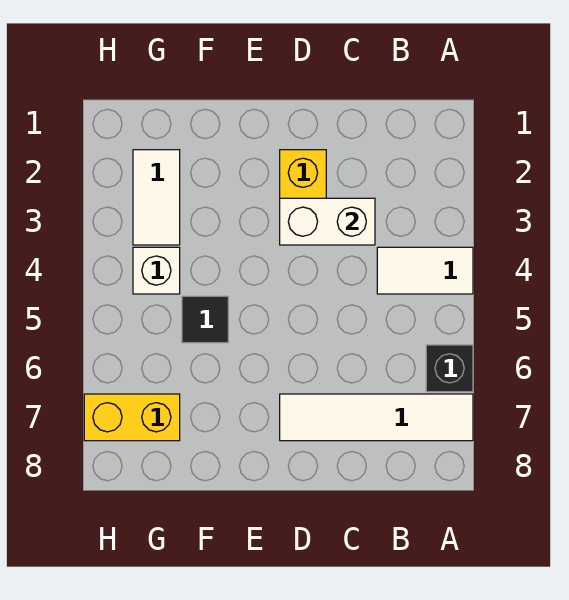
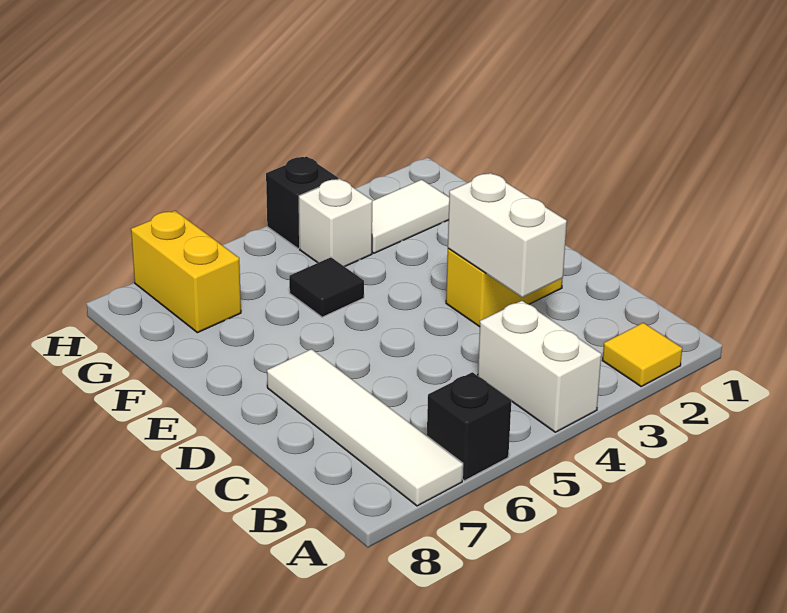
none -> yellow tile A2 level 1
white tile A4:B4 level 1 -> white brick A4:B4 level 1
none -> black brick H4 level 1

